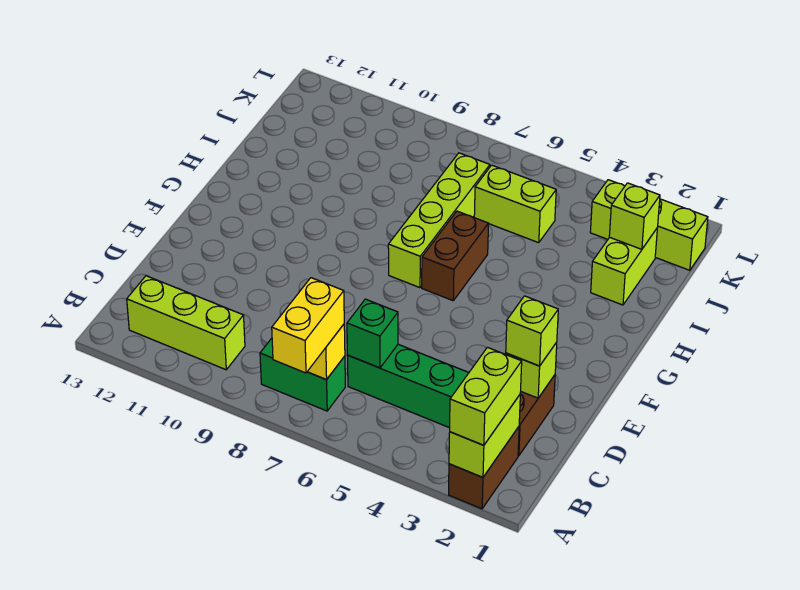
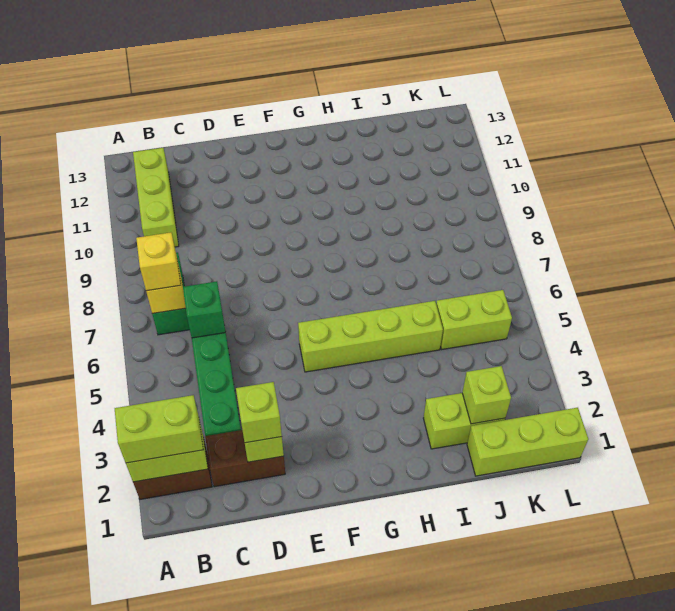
yellow brick A7:B7 level 3 -> yellow brick B7 level 3
brown brick G6:H6 level 1 -> none
lime brick G7:J7 level 1 -> lime brick F5:I5 level 1
lime brick J5:J6 level 1 -> lime brick J5:K5 level 1
lime brick K1:K3 level 1 -> lime brick J1:L1 level 1

